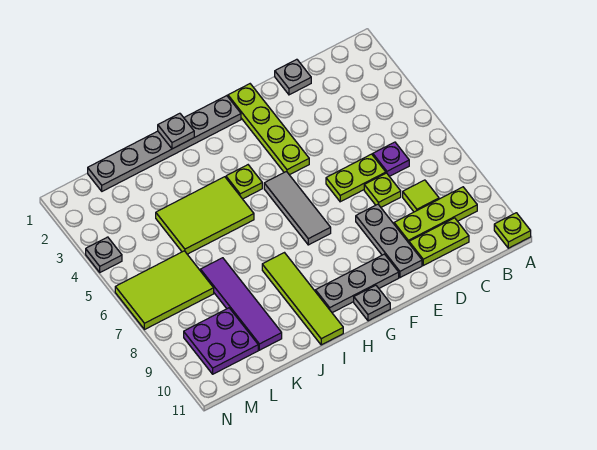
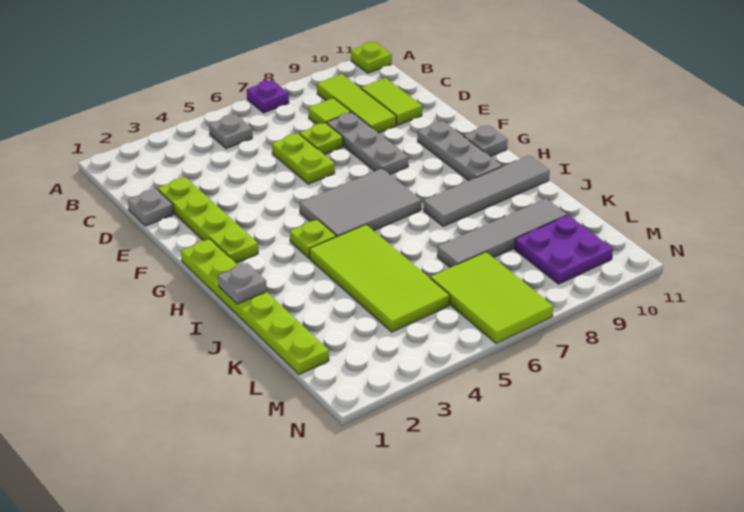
lime plate B9:D9 level 1 -> lime tile B9:D9 level 1
purple plate C6 level 1 -> purple plate A7 level 1
lime plate C10:D10 level 1 -> lime tile C10:D10 level 1
grey plate E8:E10 level 1 -> grey plate D8:F8 level 1
lime plate F1:F4 level 1 -> lime plate D2:G2 level 1
grey plate G1:L1 level 1 -> lime plate G1:L1 level 1
grey tile G5:G7 level 1 -> grey tile G5:H7 level 1
lime tile I4:K5 level 1 -> lime tile I4:L5 level 1
lime tile I8:I11 level 1 -> grey tile I8:I11 level 1
purple tile K7:K10 level 1 -> grey tile K7:K10 level 1
grey plate N4 level 1 -> grey plate B5 level 1

